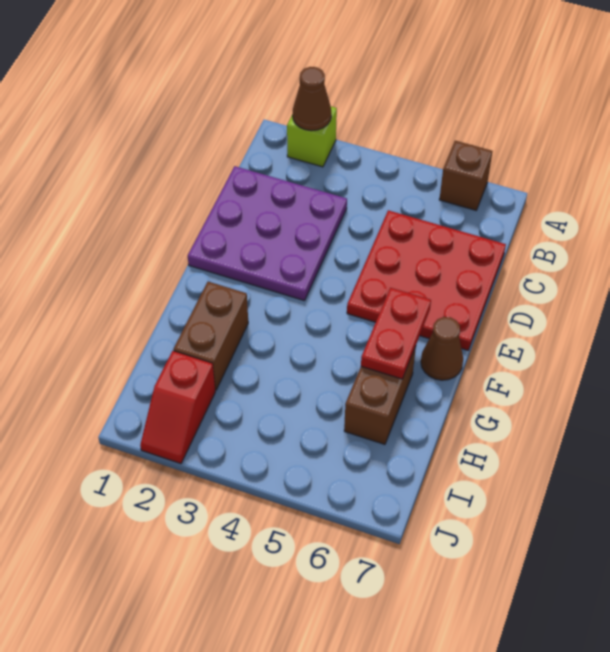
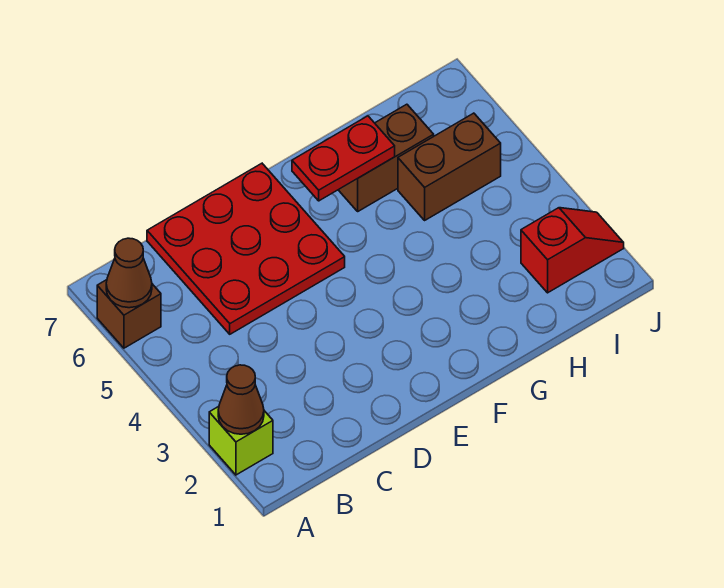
purple plate C1:E3 level 1 -> none
brown cone F7 level 1 -> brown cone A6 level 2
brown brick G2:H2 level 1 -> brown brick H5:I5 level 1

